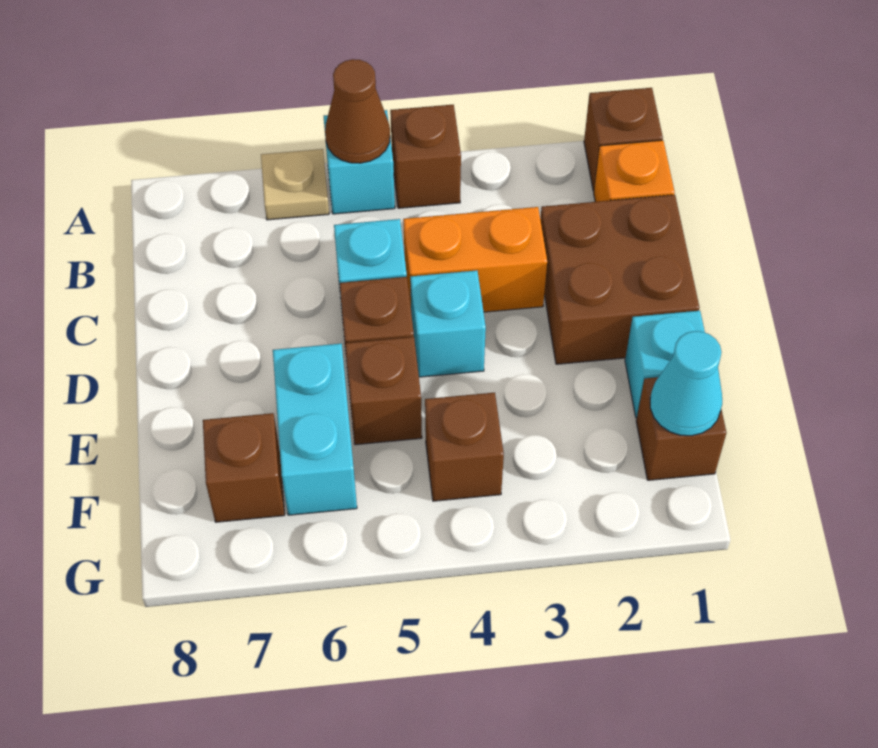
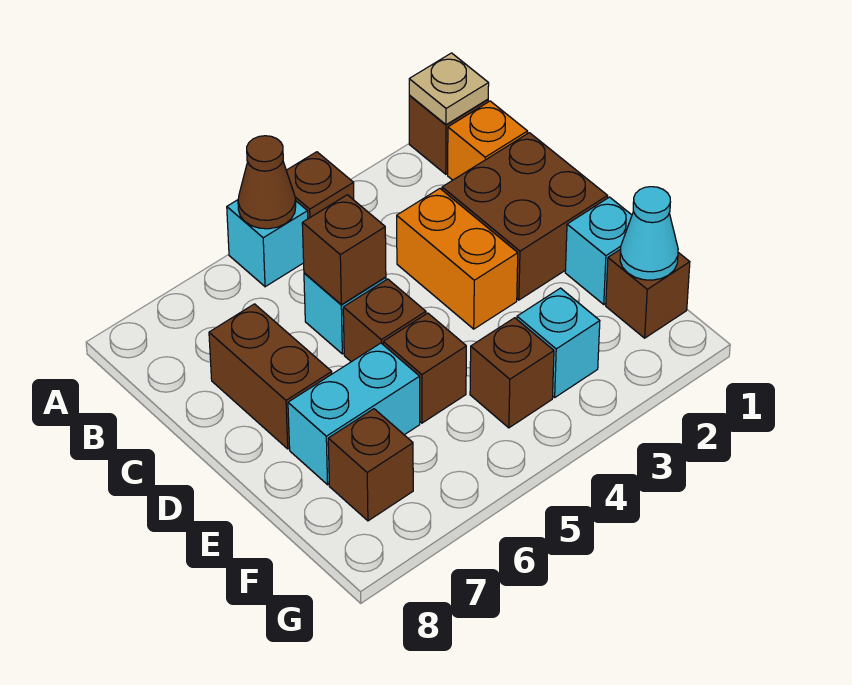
tan plate A6 level 1 -> tan plate A1 level 2
orange brick C3:C4 level 1 -> orange brick C3:D3 level 1
none -> brown brick C5 level 2
none -> brown brick C7:D7 level 1
cyan brick D4 level 1 -> cyan brick F3 level 1
cyan brick E6:F6 level 1 -> cyan brick E6:E7 level 1

